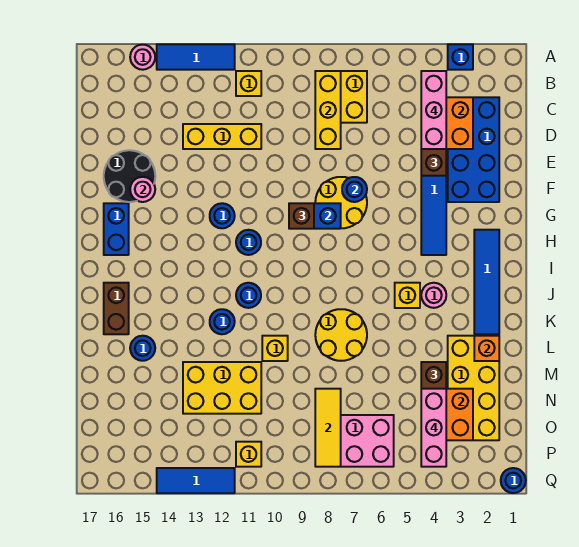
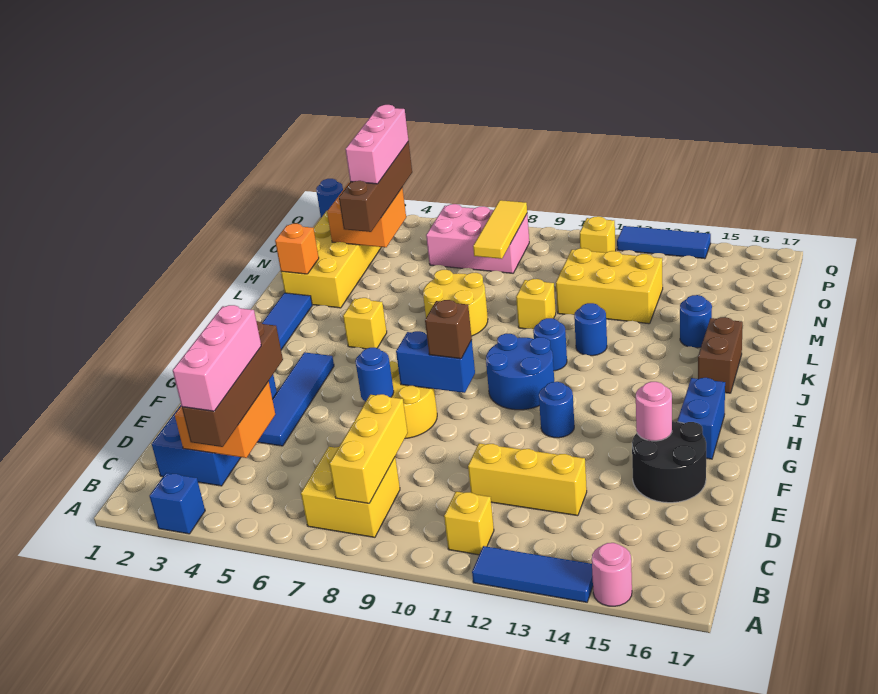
blue round brick H11 level 1 -> blue round brick H10:I11 level 1
pink round brick J4 level 1 -> none

